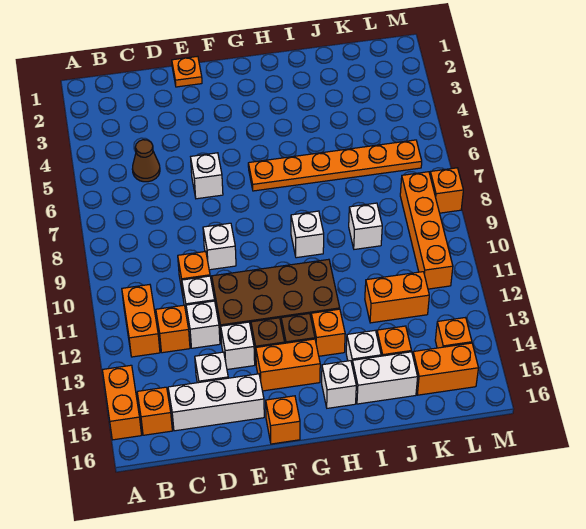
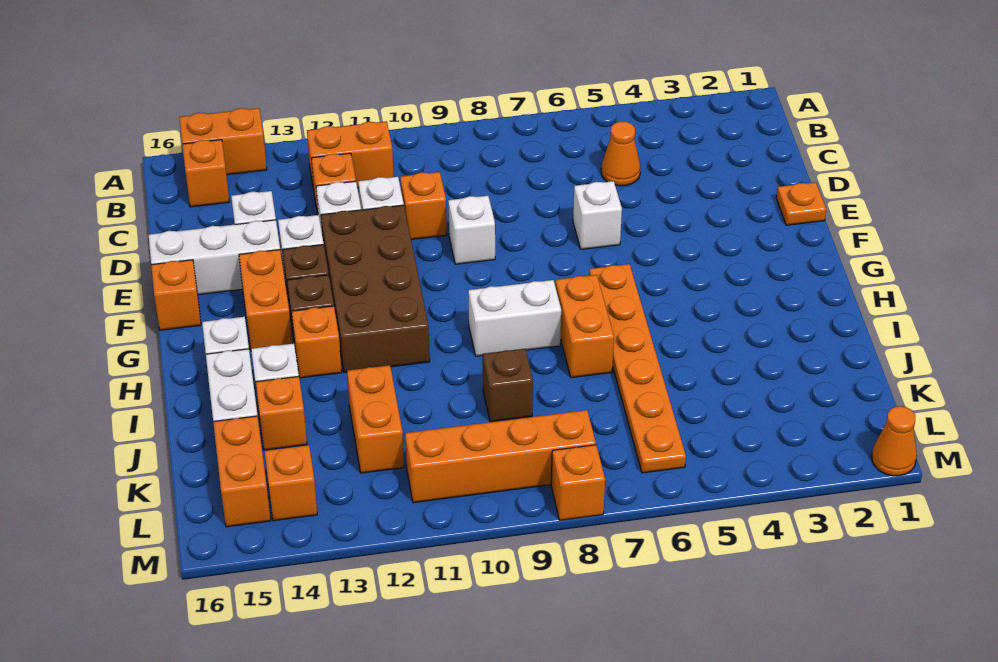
brown cone C5 level 1 -> orange cone C5 level 1
white brick C15:E15 level 1 -> white brick E14:E16 level 1
none -> orange brick H7:I7 level 1
white brick H9 level 1 -> white brick H8:H9 level 1
white brick J9 level 1 -> brown brick J9 level 1
none -> orange cone M1 level 1

